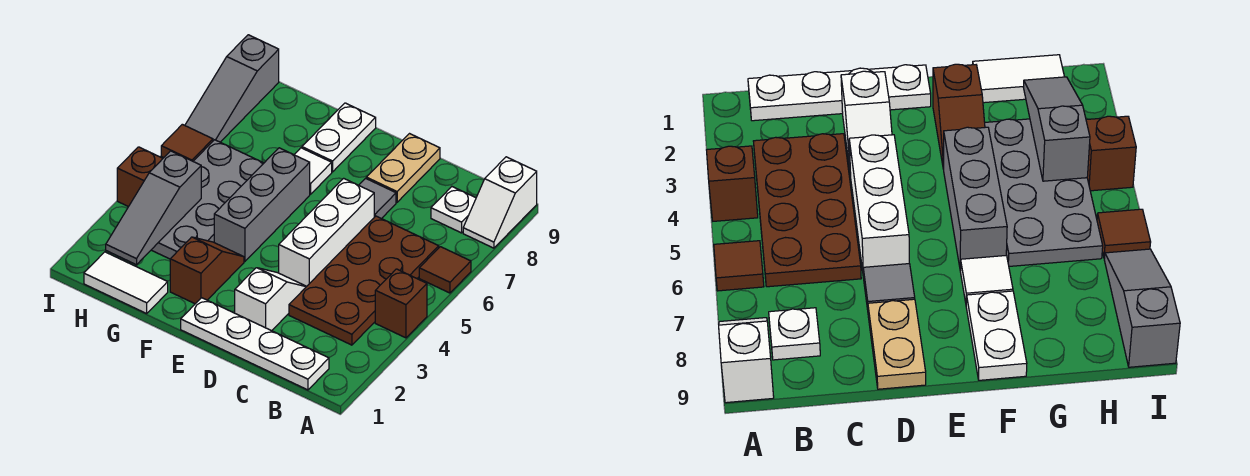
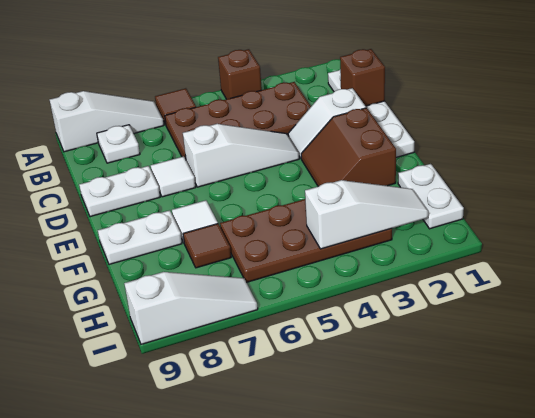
white slope A8:A9 level 1 top 9 -> white slope A7:A9 level 1 top 9
white brick D4:D6 level 1 -> white slope D4:D6 level 1 top 6
grey tile D7 level 1 -> white tile D7 level 1
tan plate D8:D9 level 1 -> white plate D8:D9 level 1
brown slope F2:F3 level 1 top 2 -> brown slope E2:F3 level 1 top 2
grey brick F4:F6 level 1 -> none
white tile G1:H1 level 1 -> white plate G1:H1 level 1
grey plate G3:H6 level 1 -> brown plate G3:H6 level 1
grey slope H2:H4 level 2 top 4 -> white slope H2:H4 level 2 top 4
brown brick I4 level 1 -> brown brick C1 level 2
brown tile I6 level 1 -> brown tile G7 level 1
grey slope I7:I9 level 1 top 9 -> white slope I7:I9 level 1 top 9

